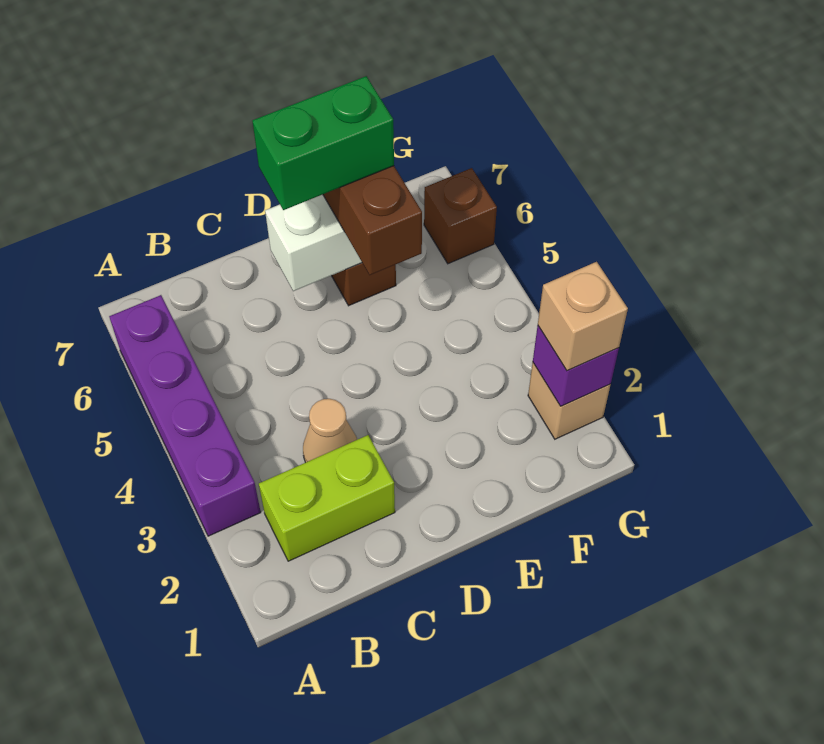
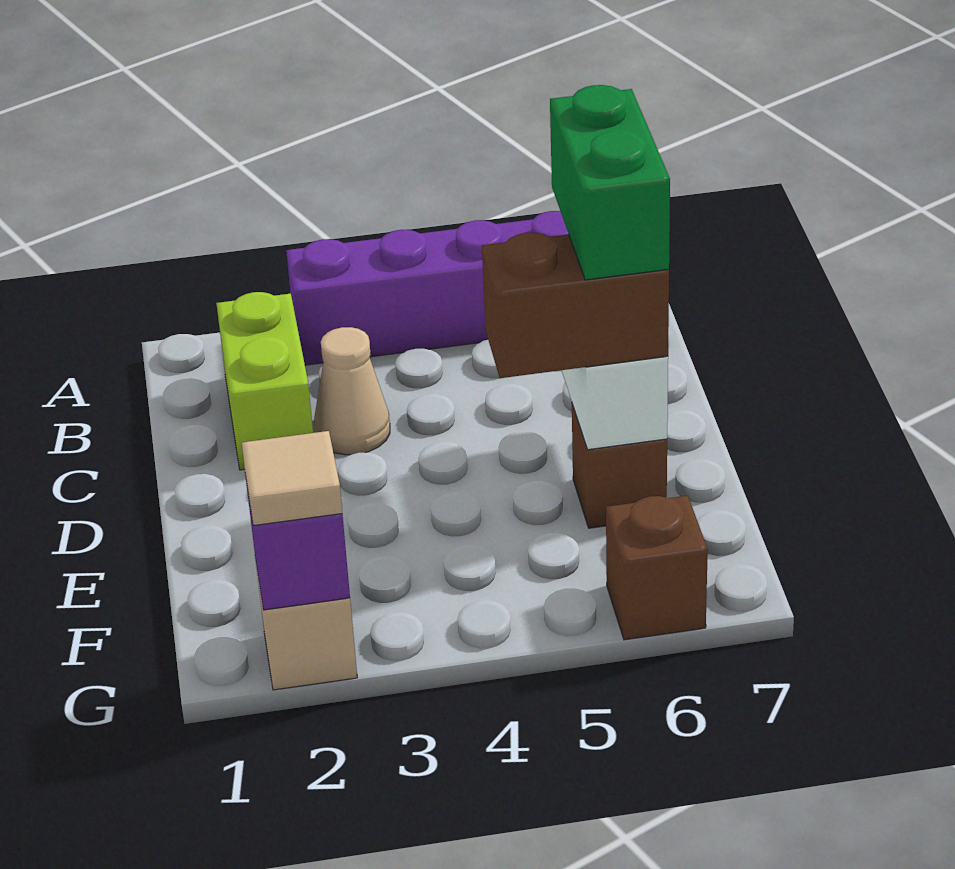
tan brick G2 level 3 -> tan tile G2 level 3

